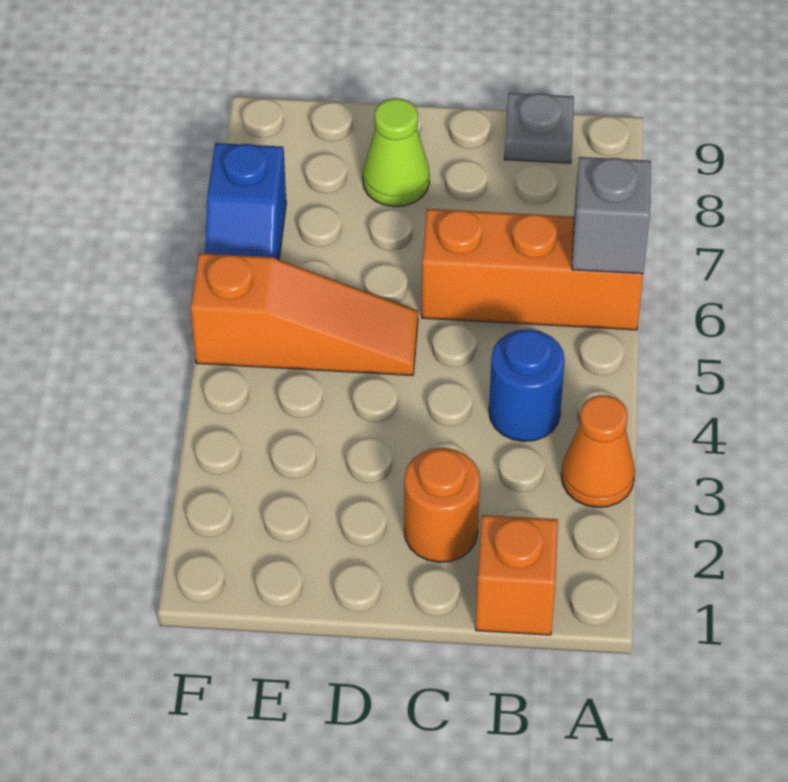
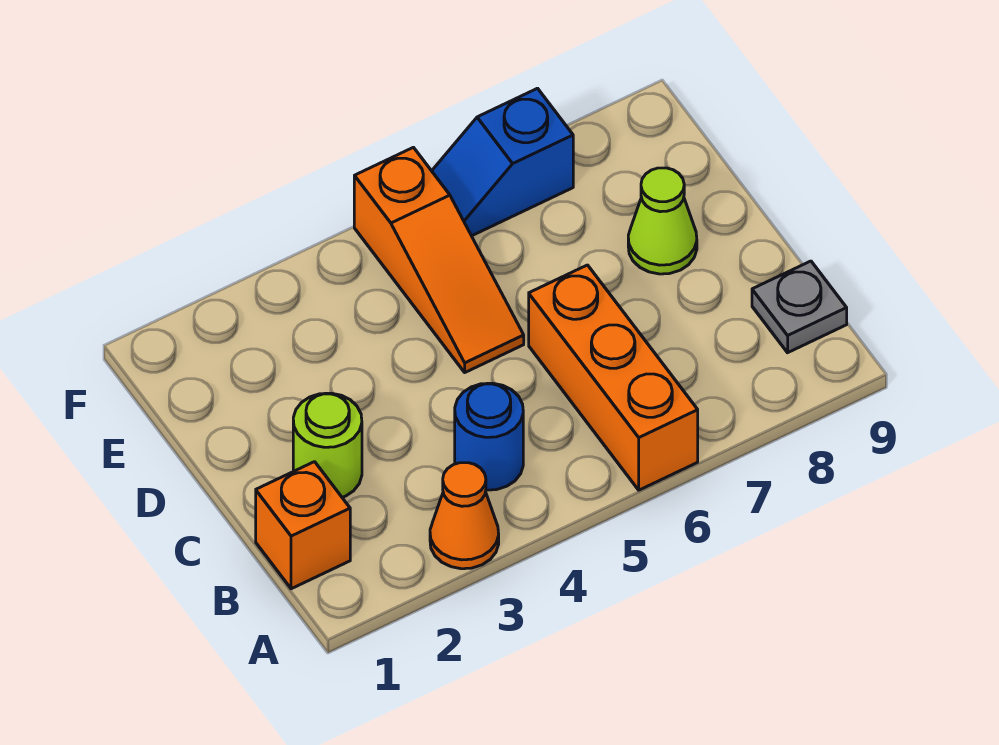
grey brick A6 level 2 -> none
orange round brick C2 level 1 -> lime round brick C2 level 1

